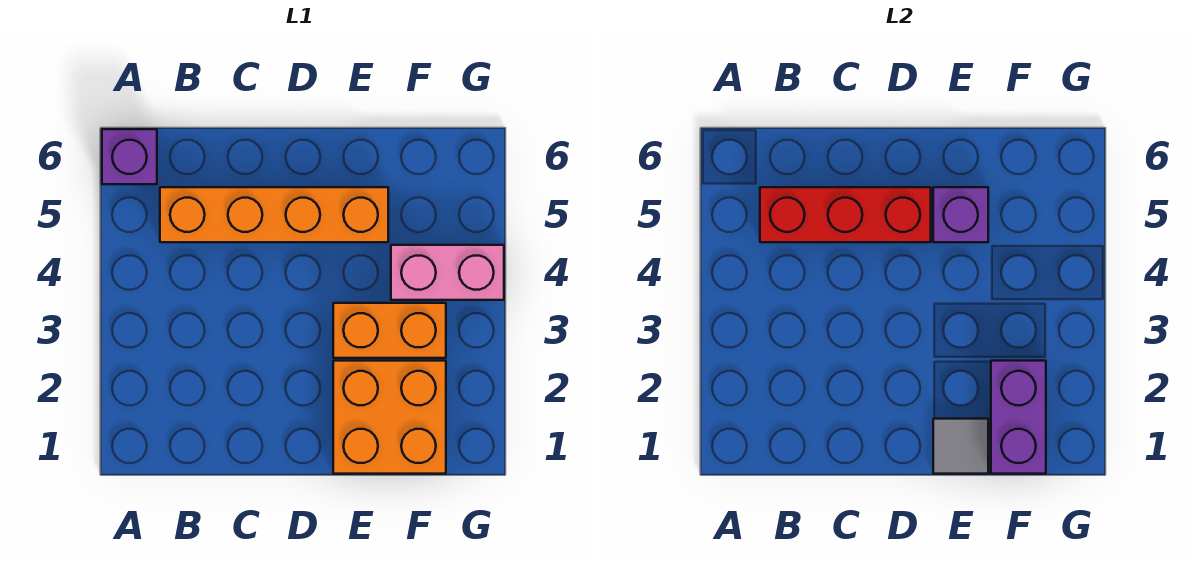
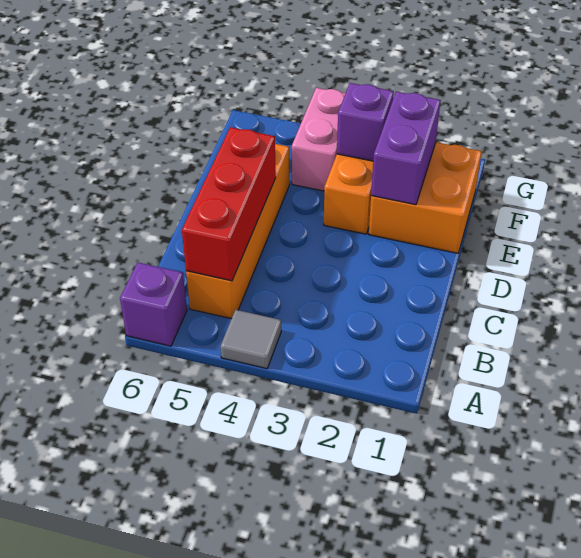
grey tile E1 level 2 -> grey tile A4 level 1
purple brick E5 level 2 -> purple brick F3 level 2
purple brick F1:F2 level 2 -> purple brick E2:F2 level 2

